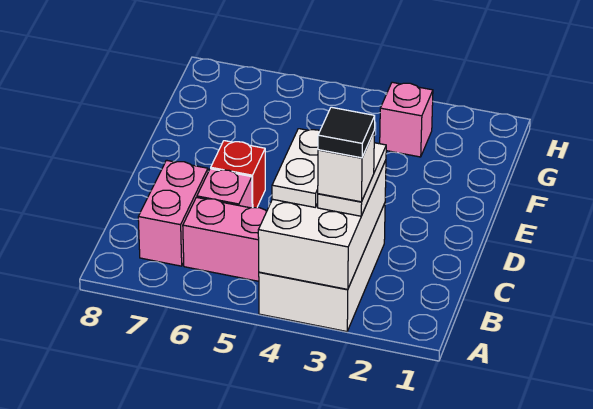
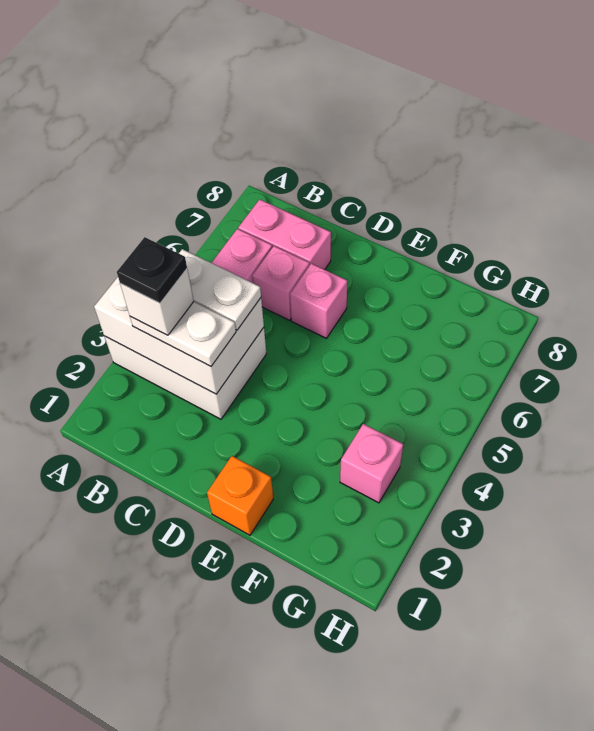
black tile B3 level 5 -> black plate B3 level 5
red brick D6 level 1 -> pink brick D6 level 1
none -> orange brick E1 level 1

